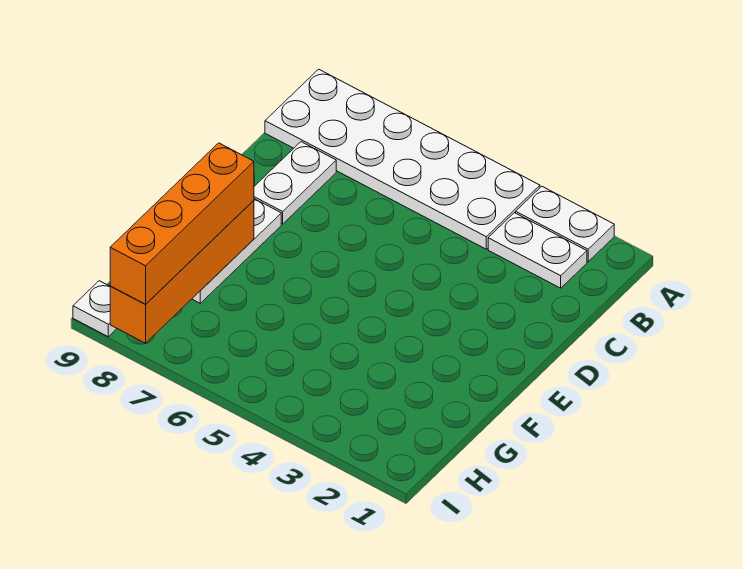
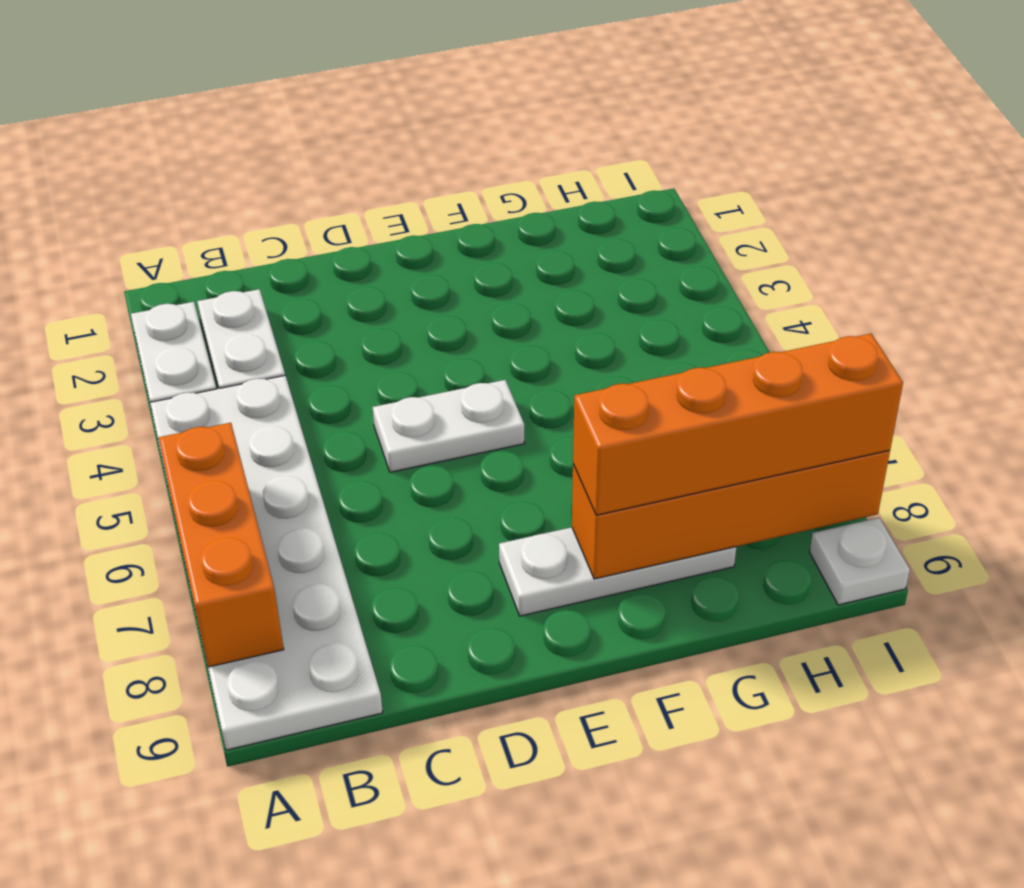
none -> orange brick A6:A8 level 2
white plate C8:D8 level 1 -> white plate D5:E5 level 1

